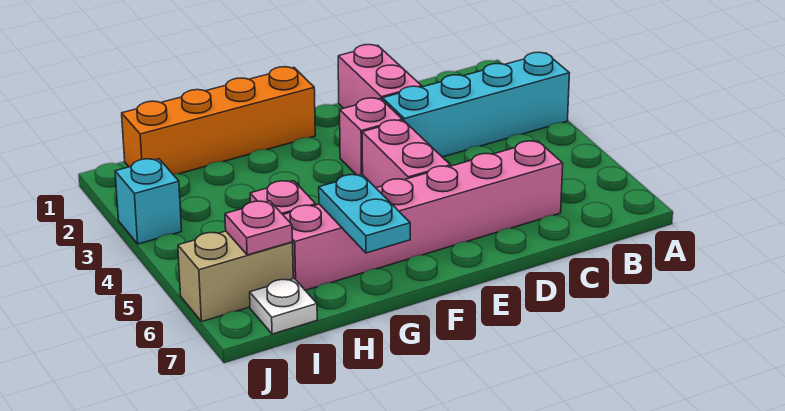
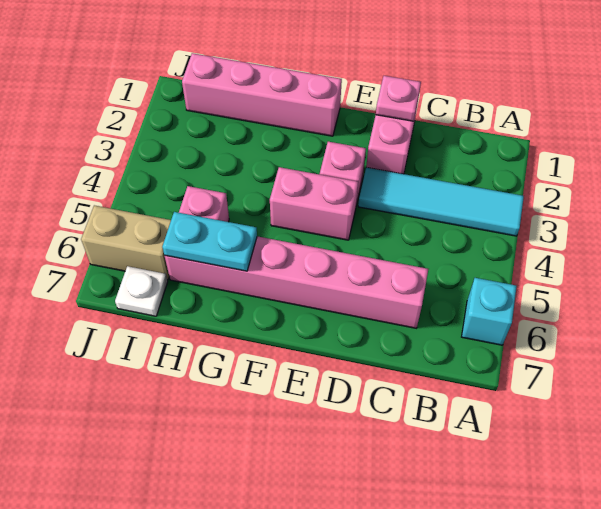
cyan brick A3:D3 level 1 -> cyan tile A3:D3 level 1
pink brick E4:E5 level 1 -> pink brick E4:F4 level 1
orange brick F1:I1 level 1 -> pink brick F1:I1 level 1
cyan plate G6:G7 level 2 -> cyan plate G6:H6 level 2
pink plate I6 level 2 -> pink plate D1 level 2
cyan brick J3 level 1 -> cyan brick A6 level 1

